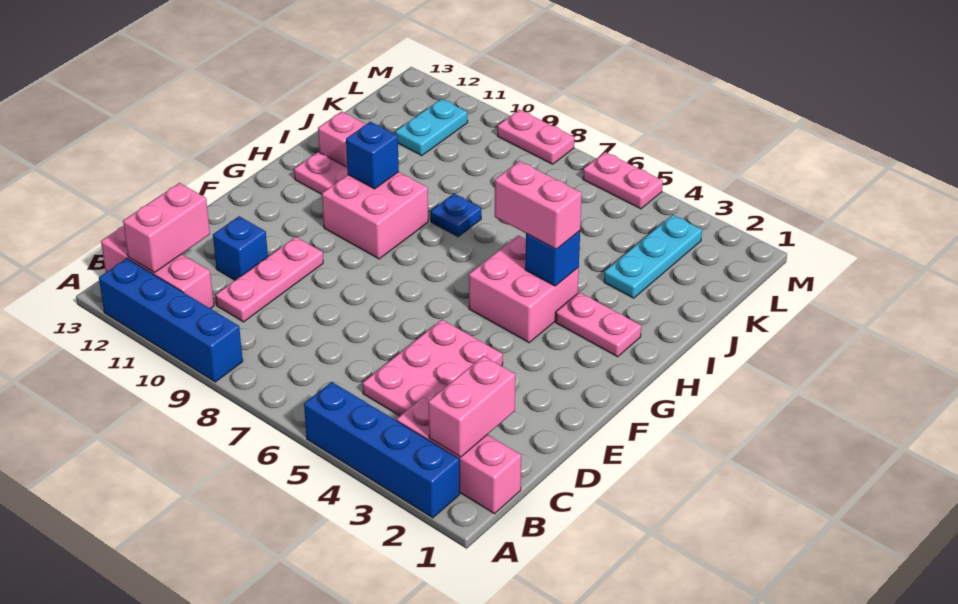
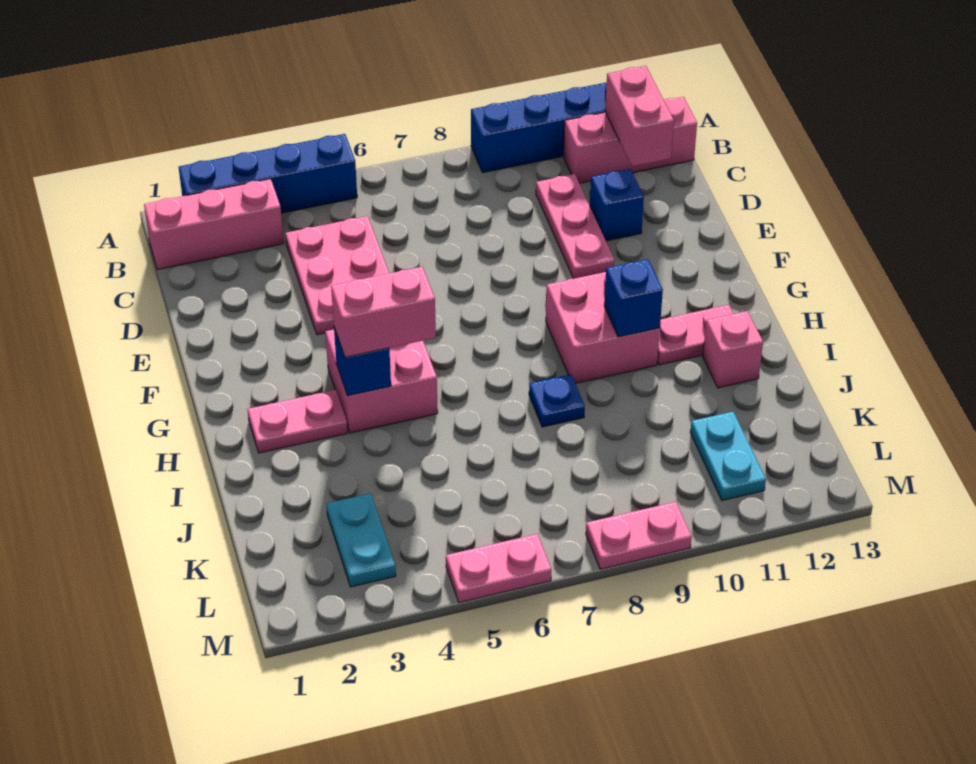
pink brick B2:C2 level 2 -> none
cyan plate J3:L3 level 1 -> cyan plate K3:L3 level 1

